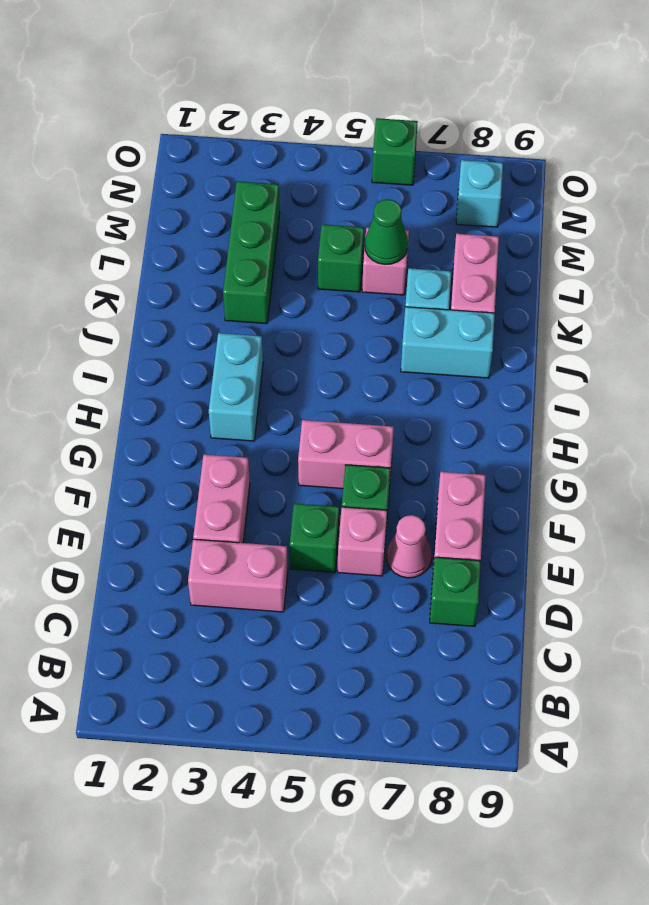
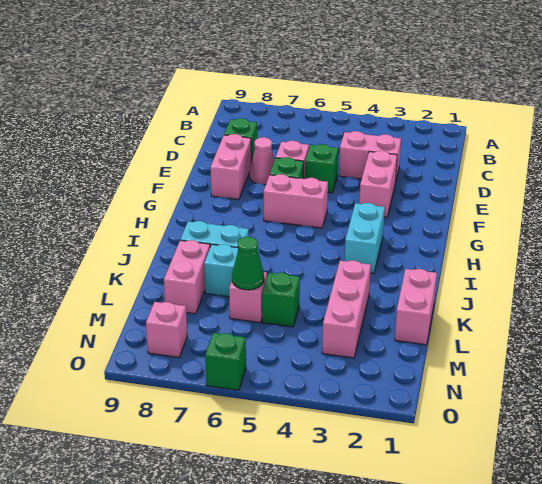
none -> pink brick K1:L1 level 1
green brick K3:M3 level 1 -> pink brick K3:M3 level 1
cyan brick N8 level 1 -> pink brick N8 level 1

